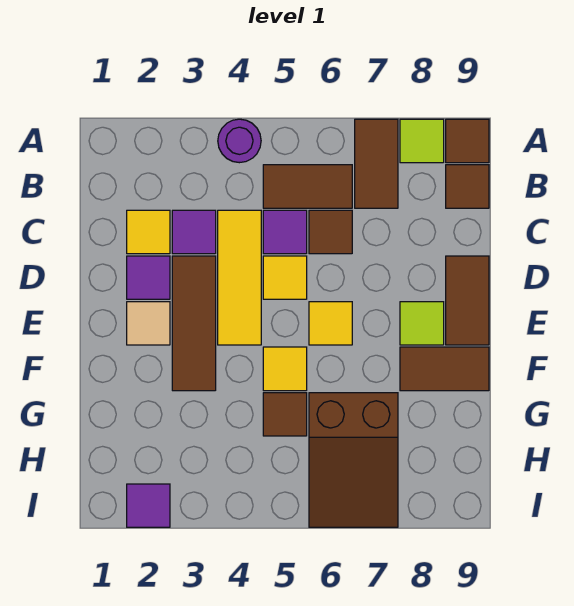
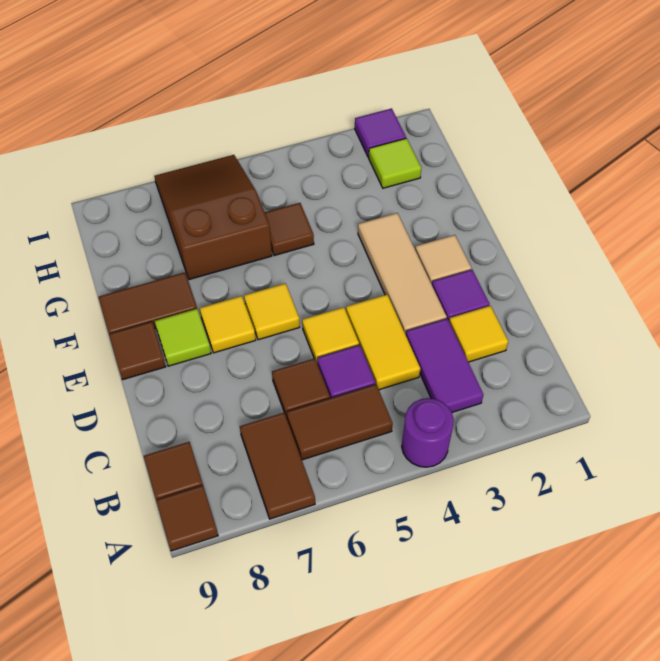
lime tile A8 level 1 -> lime tile H2 level 1
purple tile C3 level 1 -> purple tile B3:C3 level 1
yellow tile C4:E4 level 1 -> yellow tile C4:D4 level 1
brown tile D3:F3 level 1 -> tan tile D3:F3 level 1
brown tile D9:E9 level 1 -> brown tile E9 level 1
yellow tile F5 level 1 -> yellow tile E7 level 1

